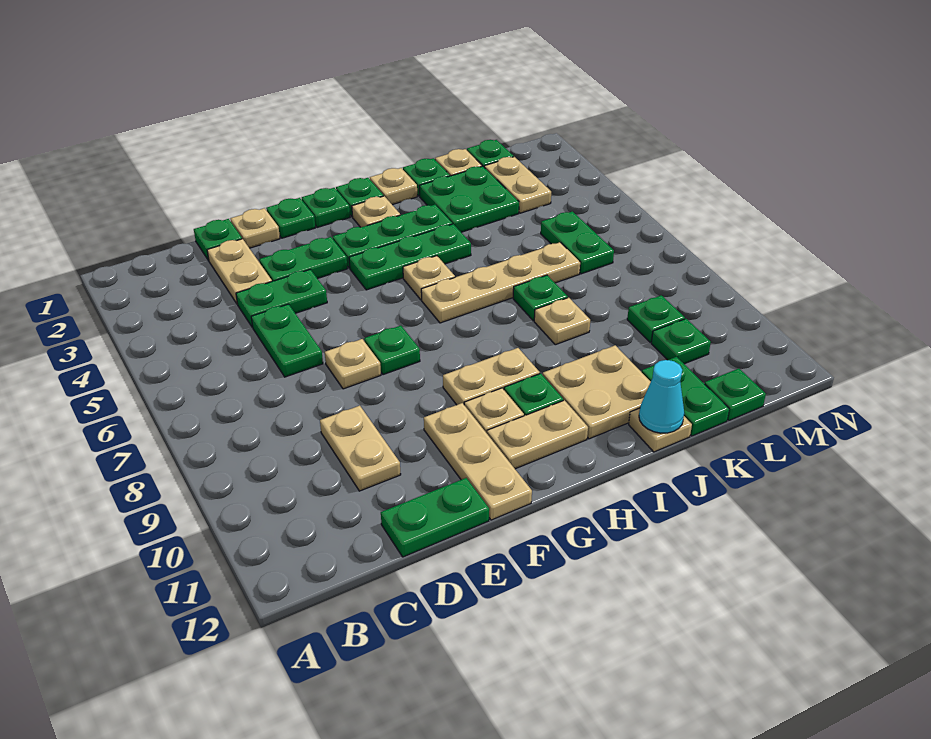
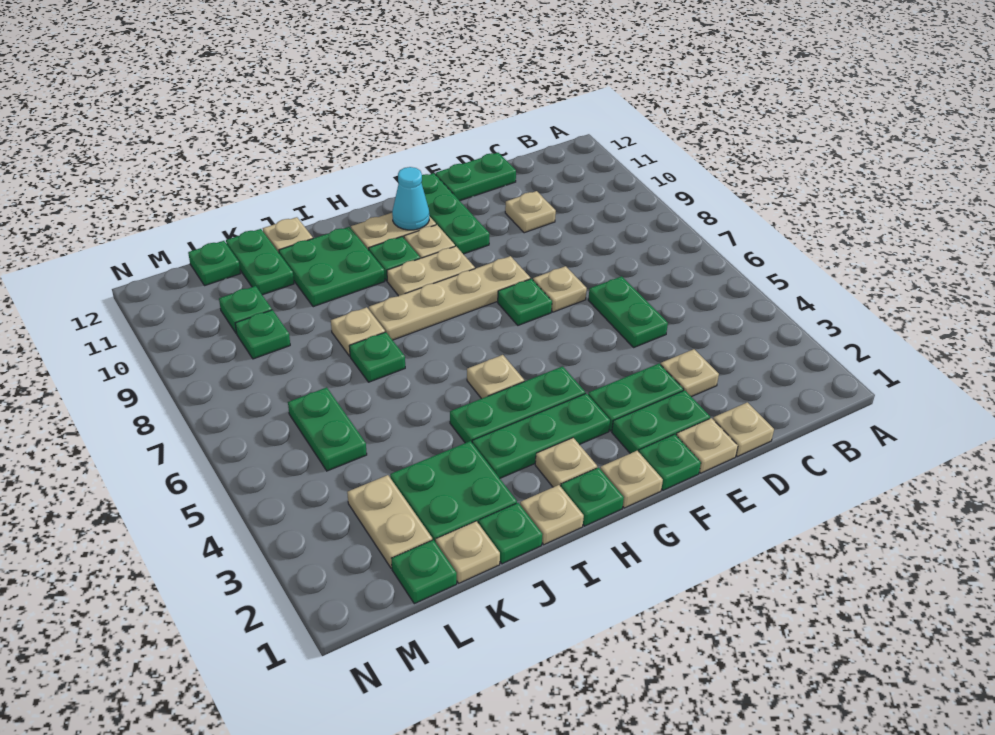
green plate D1 level 1 -> tan plate D1 level 1
tan plate D2:D3 level 1 -> tan plate D3 level 1
green plate D4:E4 level 1 -> green plate E2:F2 level 1
tan plate D9:D10 level 1 -> tan plate D10 level 1
tan plate F10:F12 level 1 -> green plate F10:F12 level 1
green plate G1 level 1 -> tan plate G1 level 1
tan plate H6:K6 level 1 -> tan plate F8:I8 level 1
tan plate I10:J11 level 1 -> green plate I10:J11 level 1
cyan cone J12 level 2 -> cyan cone G11 level 2

